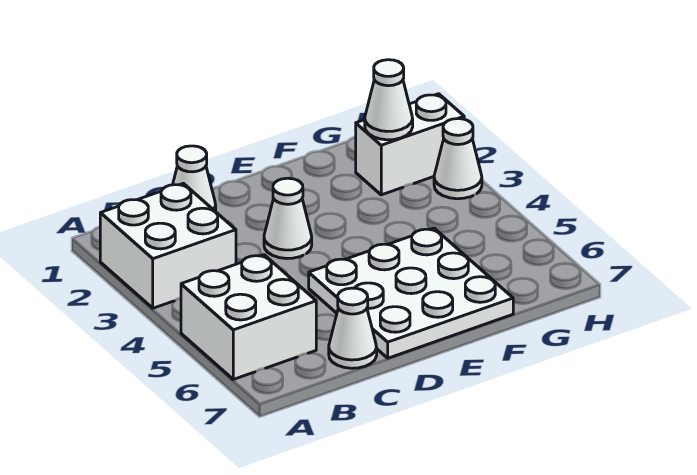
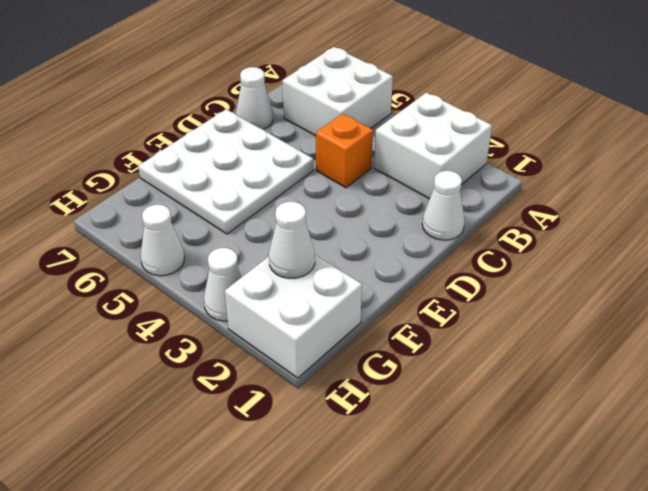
none -> orange brick C4 level 1
white cone D3 level 1 -> white cone H5 level 1
white brick G2:H2 level 1 -> white brick G1:H2 level 1

